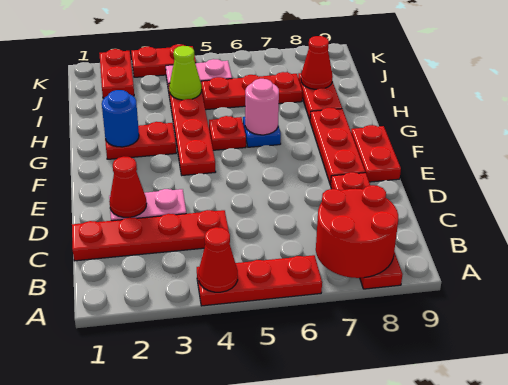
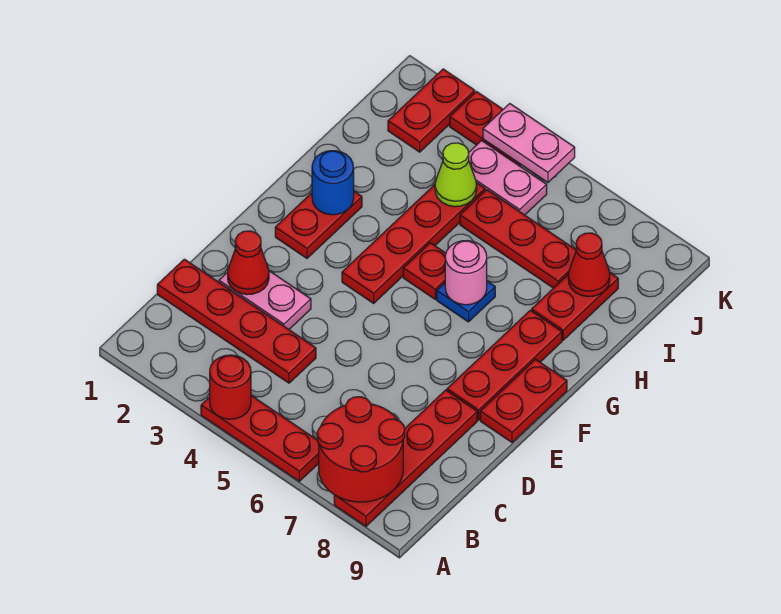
red cone A4 level 2 -> red round brick A4 level 2
red plate G2:G3 level 1 -> red plate F2:G2 level 1
none -> pink plate K4:K5 level 2

